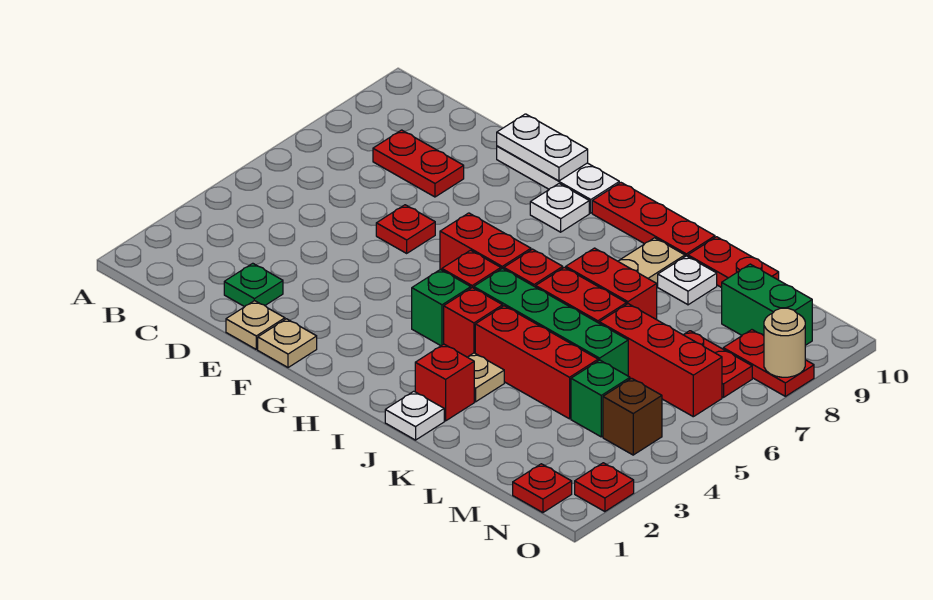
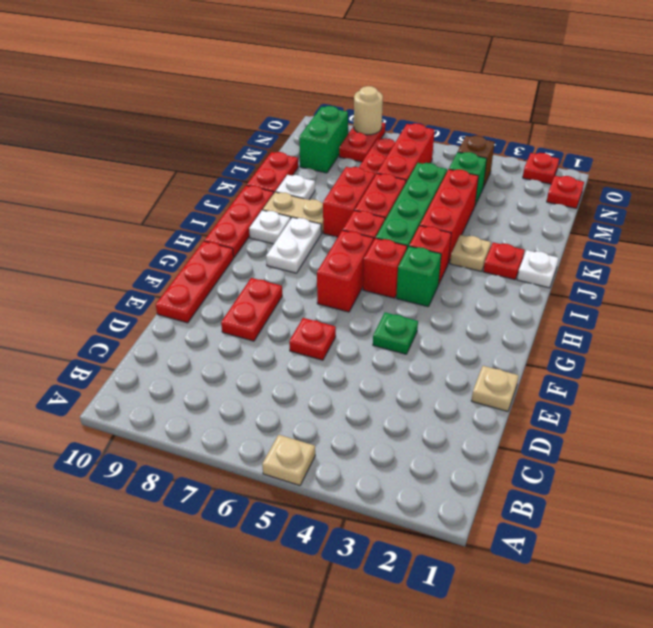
red plate C8:D8 level 1 -> red plate E8:F8 level 1
green plate D2 level 1 -> green plate F4 level 1
white plate E10:G10 level 1 -> red plate E10:G10 level 1
white plate E10:F10 level 2 -> white plate H8:I8 level 1
tan plate F1 level 1 -> tan plate A5 level 1
white plate G9 level 1 -> white plate I9 level 1
red brick J2 level 1 -> red plate J2 level 1

